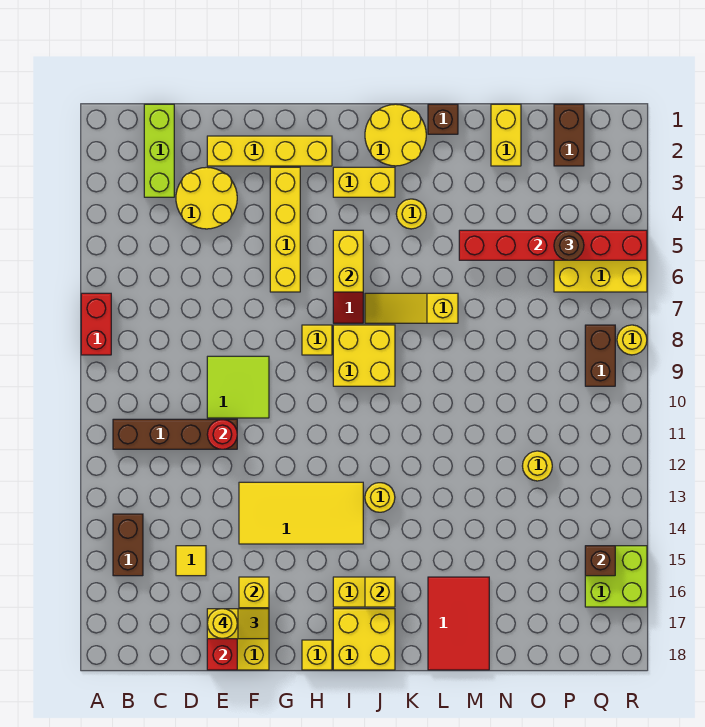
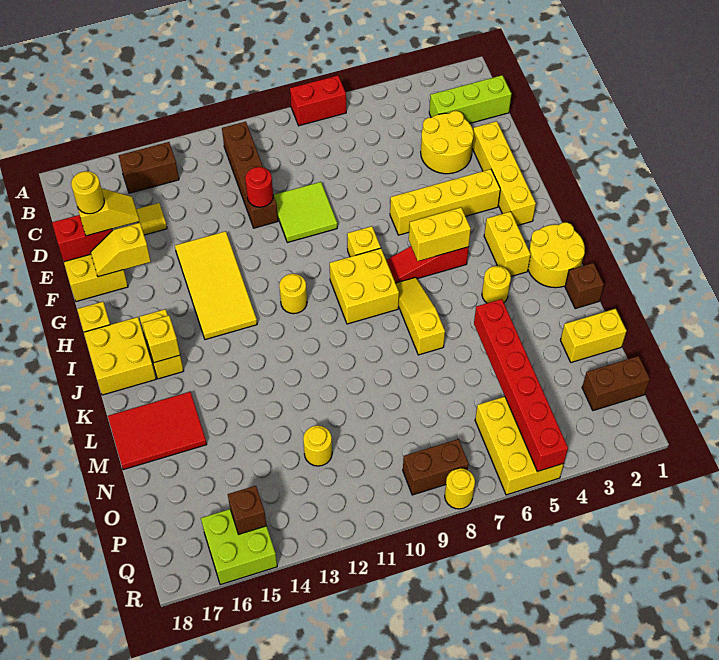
yellow slope E17:F17 level 3 top E -> yellow slope E16:E17 level 3 top 17
yellow round brick J13 level 1 -> yellow round brick I11 level 1
brown round brick P5 level 3 -> none

